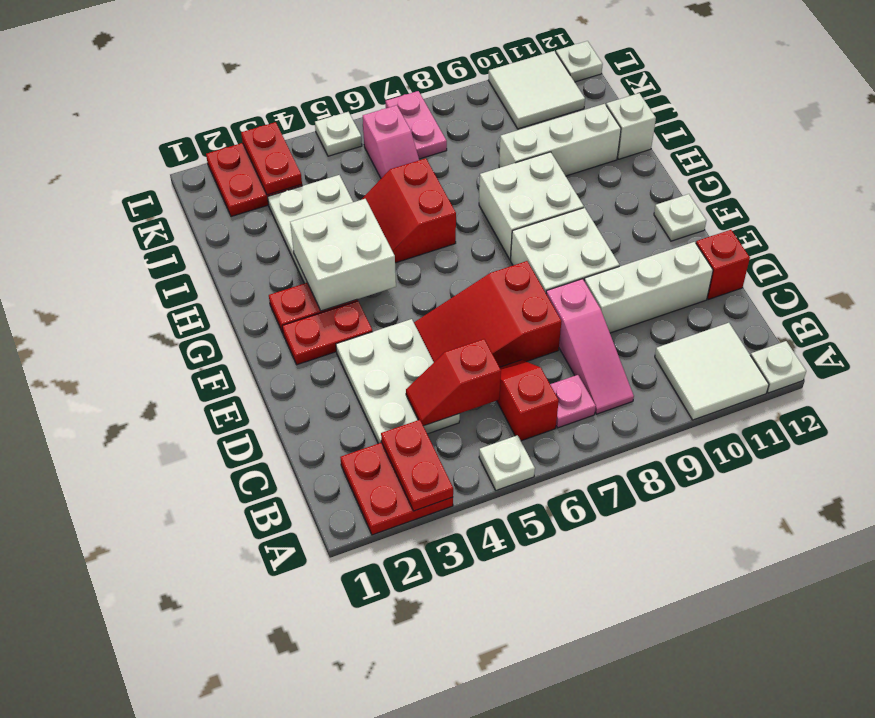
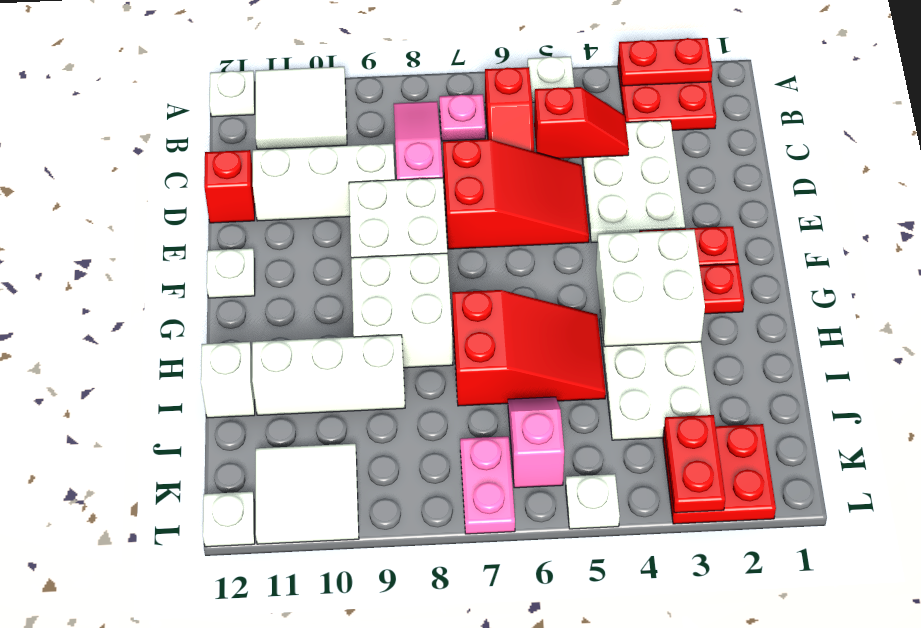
red plate A3:B3 level 2 -> red plate A2:A3 level 2
red slope H5:I6 level 1 top 6 -> red slope H5:I7 level 1 top 7

